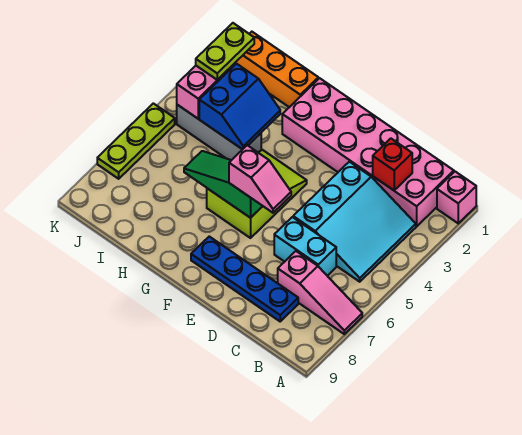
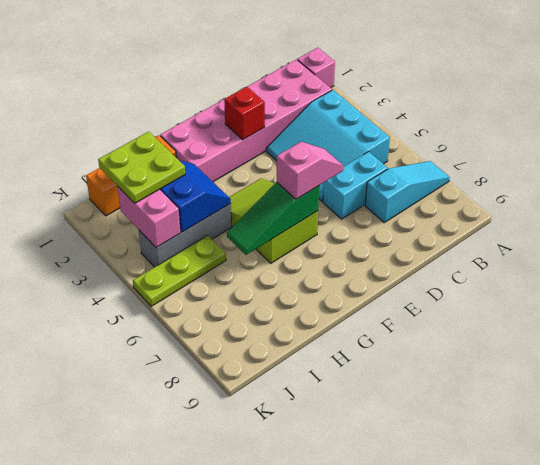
pink slope A7:C7 level 1 top C -> cyan slope A7:C7 level 1 top C
cyan slope B3:D5 level 1 top D -> cyan slope B3:D5 level 1 top B
red brick C2 level 2 -> red brick E2 level 2
blue plate C8:F8 level 1 -> none
lime plate J2:J3 level 3 -> lime plate I2:J3 level 3
lime plate K5:K7 level 1 -> lime plate I5:K5 level 1

